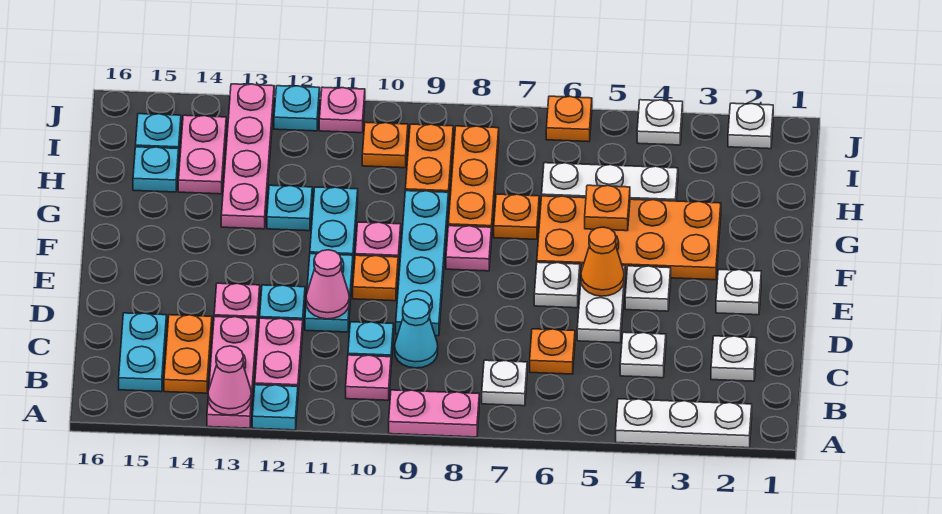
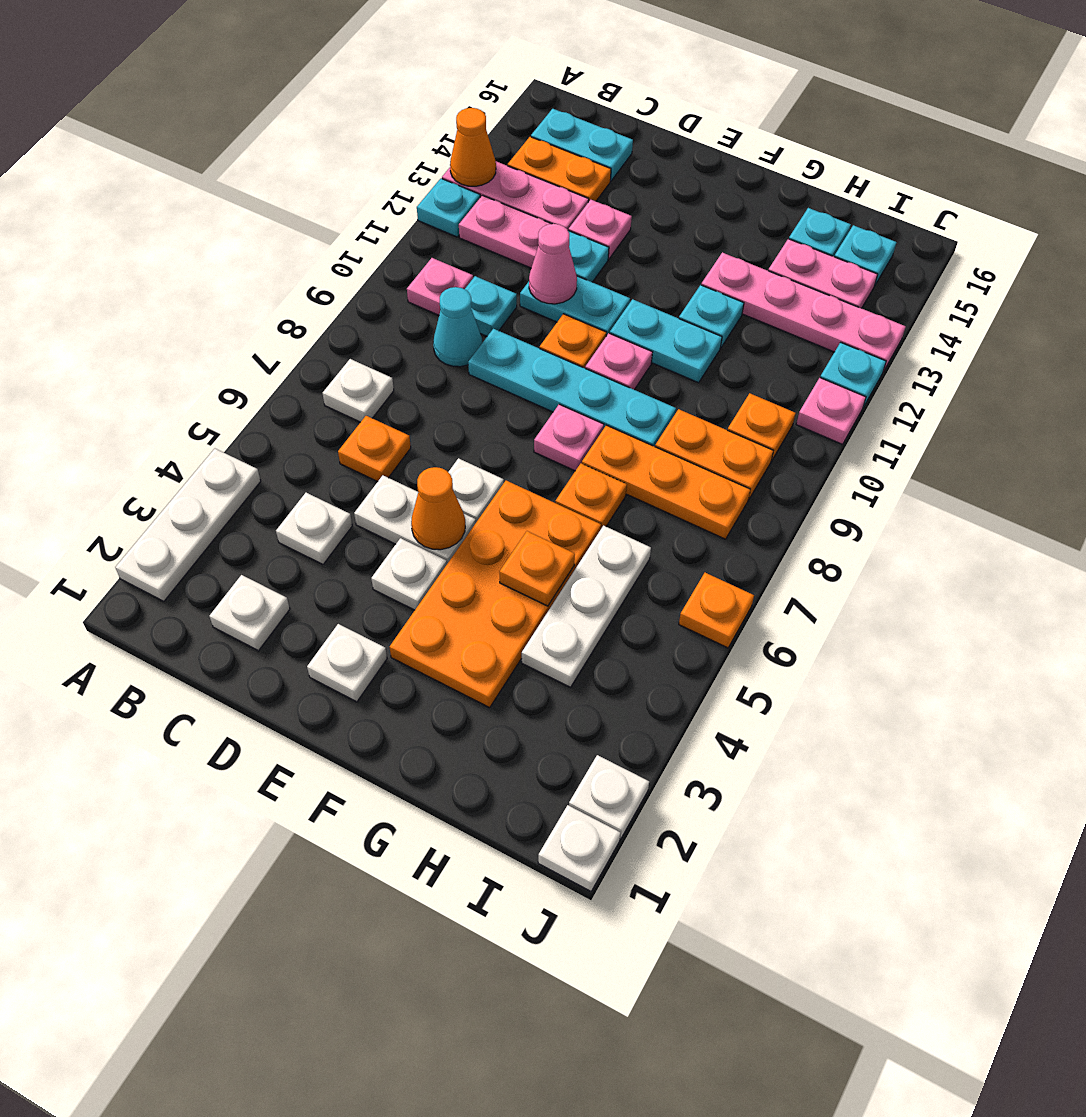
pink plate A8:A9 level 1 -> none
pink cone A13 level 2 -> orange cone A13 level 2
white plate J4 level 1 -> white plate J1 level 1

